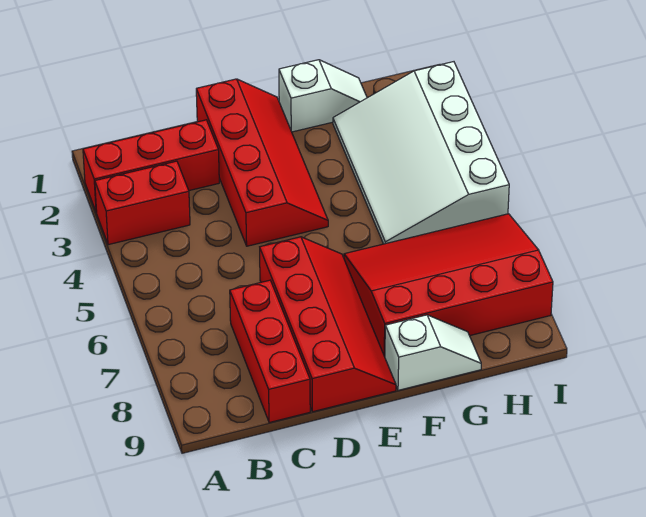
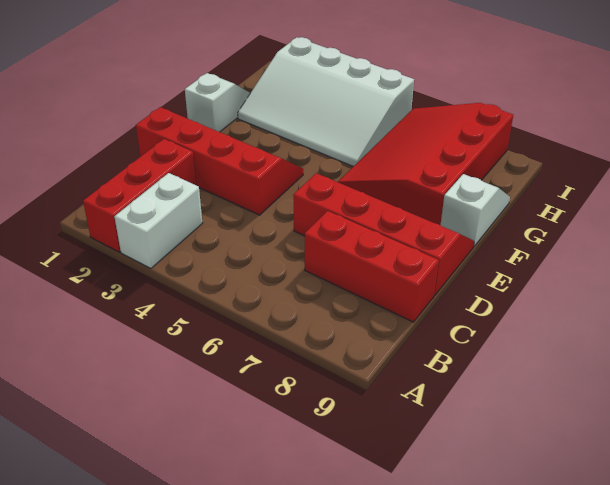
red brick A3:B3 level 1 -> white brick A3:B3 level 1

